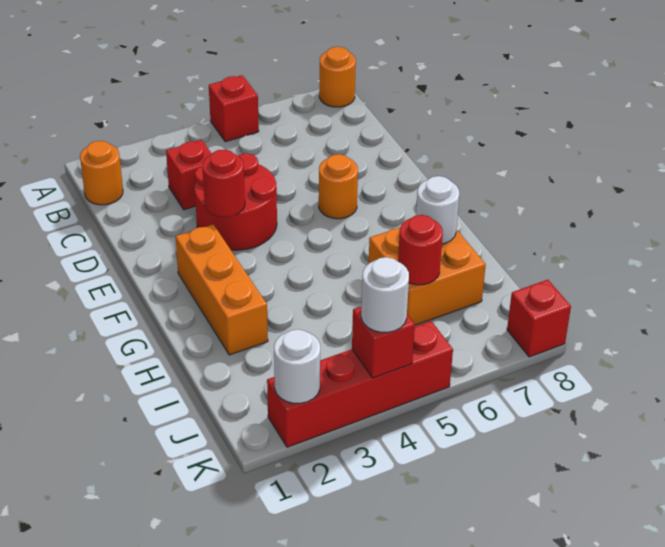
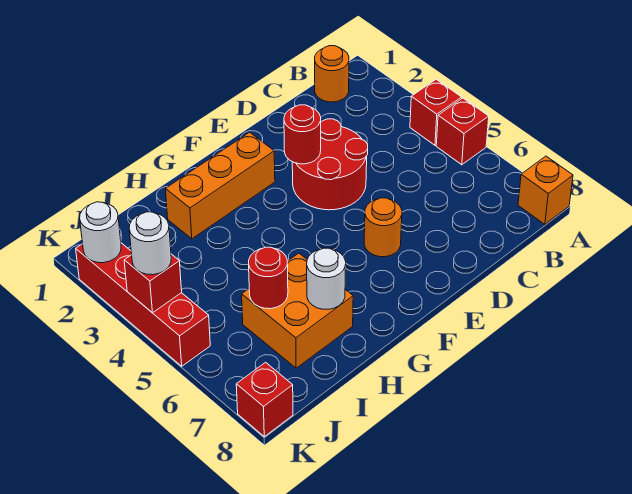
orange round brick A8 level 1 -> orange brick A8 level 1
red brick C3 level 1 -> red brick A4 level 1

